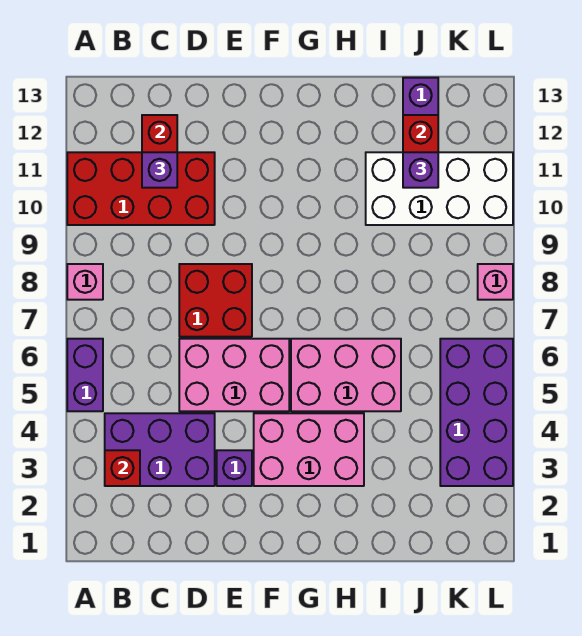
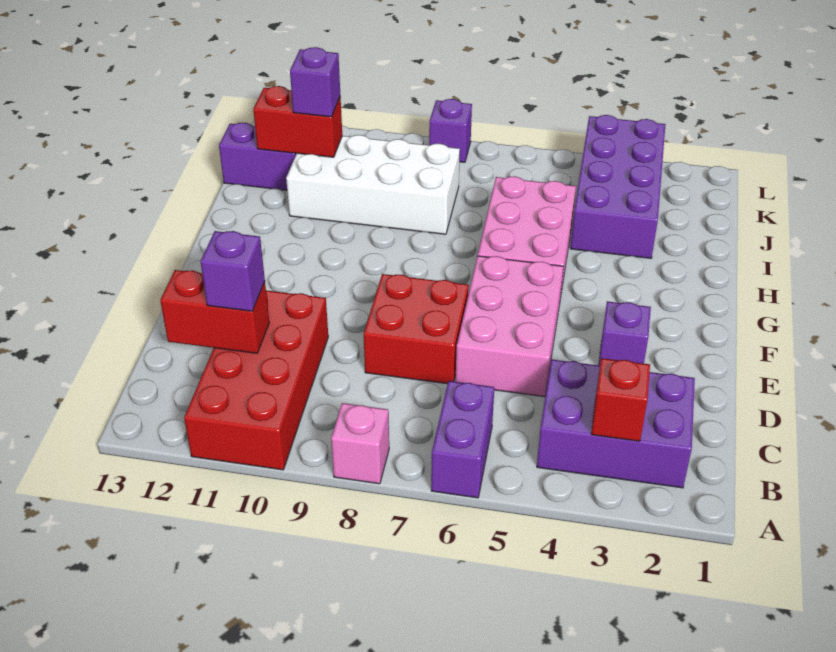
purple brick A5:A6 level 1 -> purple brick A6:B6 level 1
purple brick B3:D4 level 1 -> purple brick B2:C4 level 1
pink brick F3:H4 level 1 -> none
white brick I10:L11 level 1 -> white brick I8:J11 level 1
purple brick K3:L6 level 1 -> purple brick I3:L4 level 1
pink brick L8 level 1 -> purple brick L8 level 1

